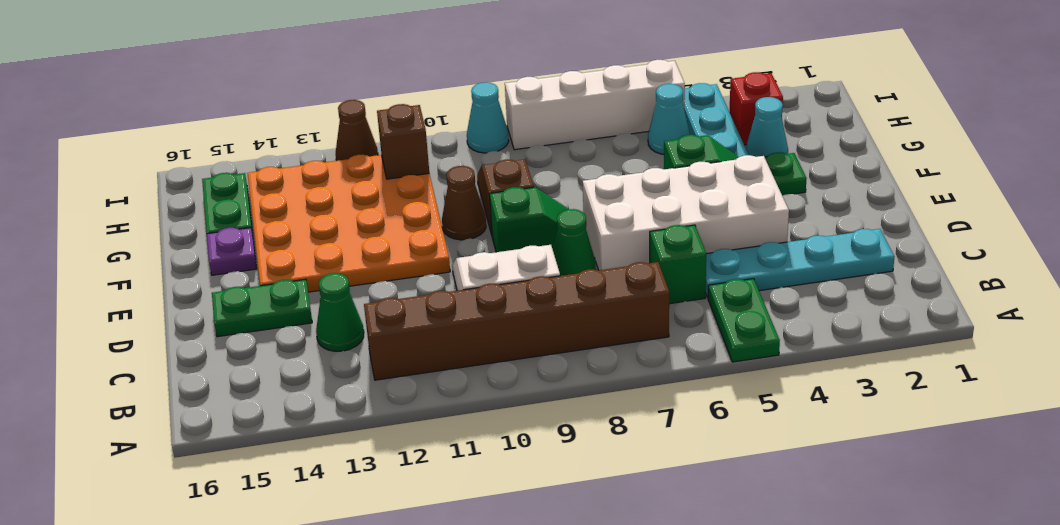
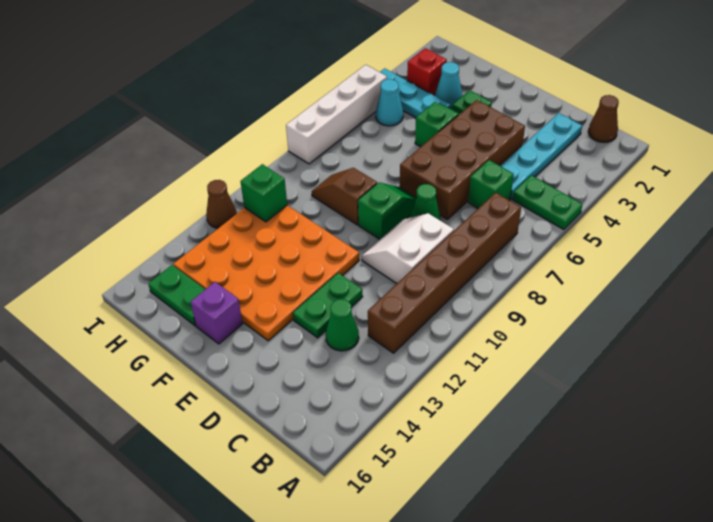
white brick D4:E7 level 1 -> brown brick D4:E7 level 1
green plate D14:D15 level 1 -> green plate D12:D13 level 1
brown cone F10 level 1 -> brown cone B1 level 1
purple plate F15 level 1 -> purple brick F15 level 1
brown brick H11 level 2 -> green brick H11 level 2
cyan cone I9 level 1 -> none

